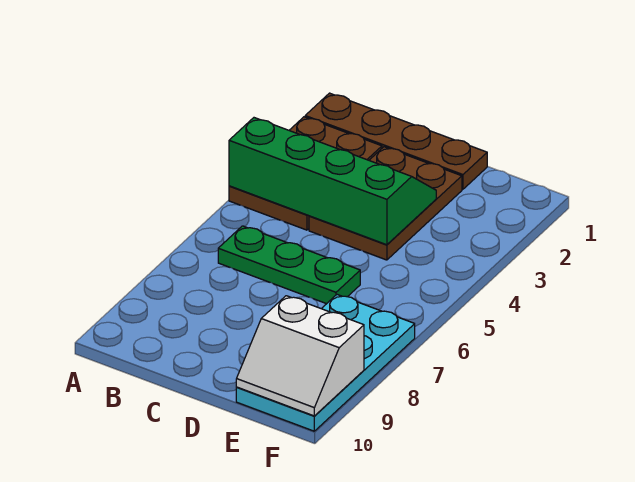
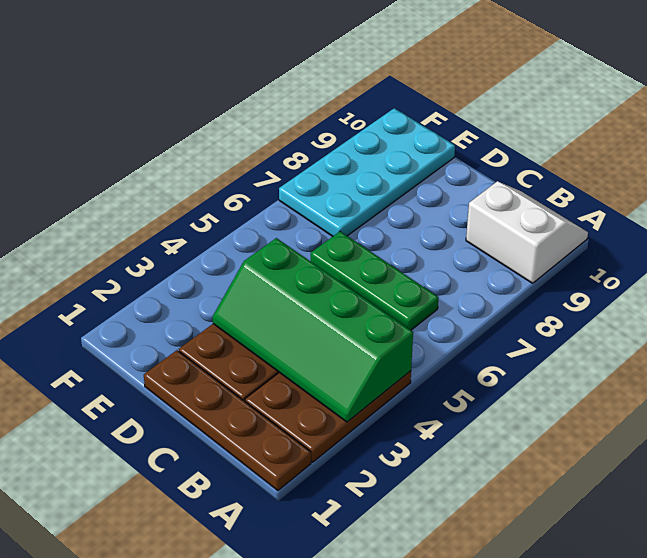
white slope E9:F10 level 2 top 9 -> white slope A9:B10 level 1 top 9

